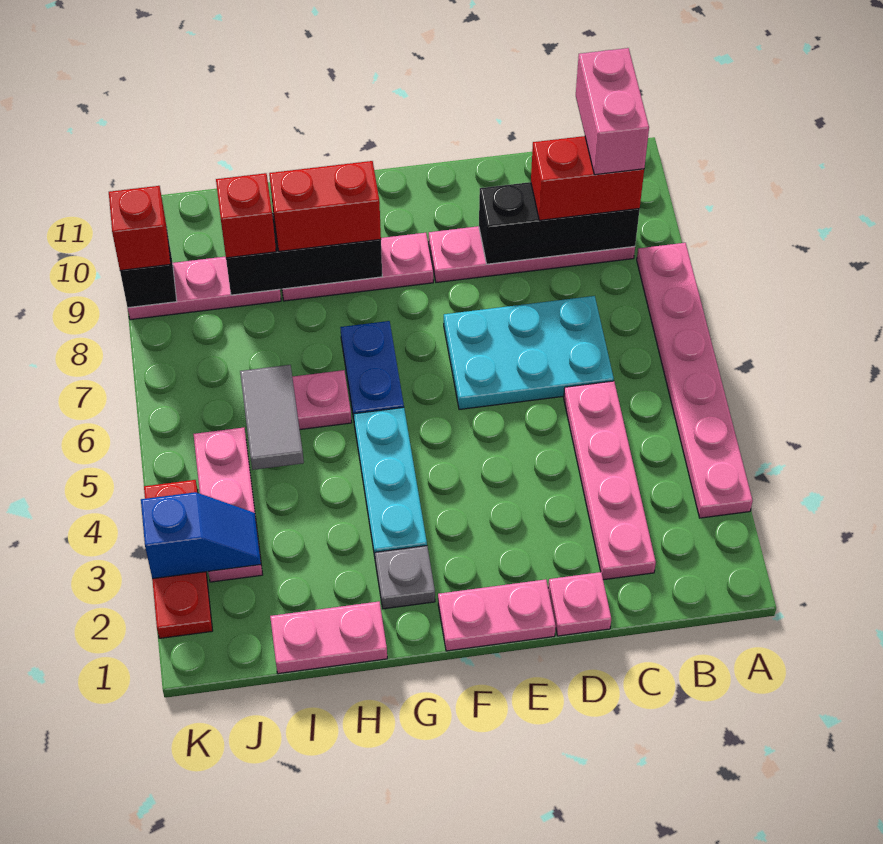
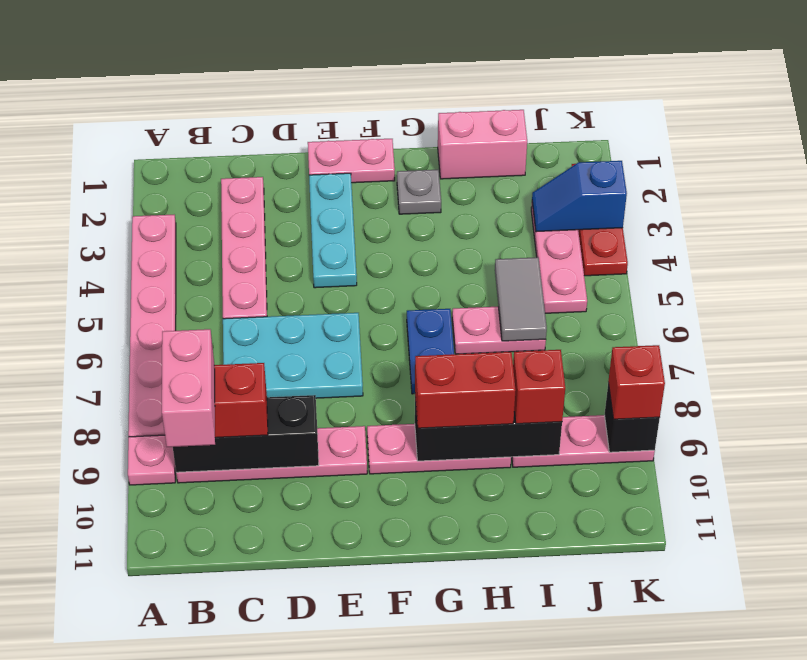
pink plate D1 level 1 -> pink plate A9 level 1
cyan plate G3:G5 level 1 -> cyan plate E2:E4 level 1
pink plate H1:I1 level 1 -> pink brick H1:I1 level 1

